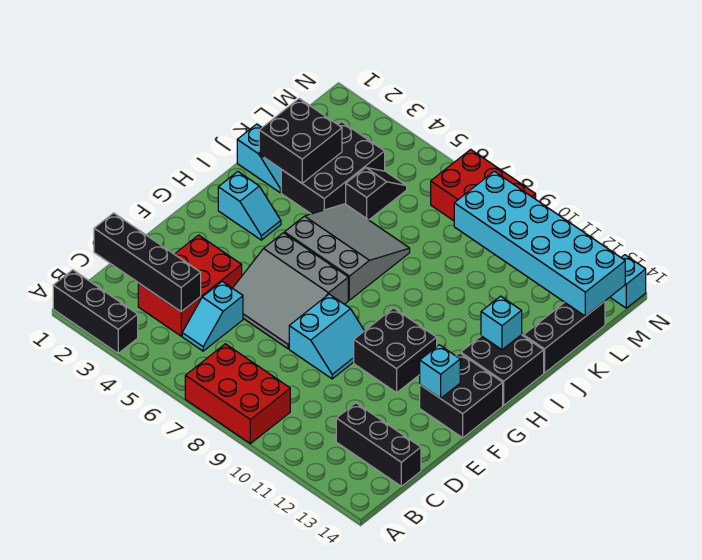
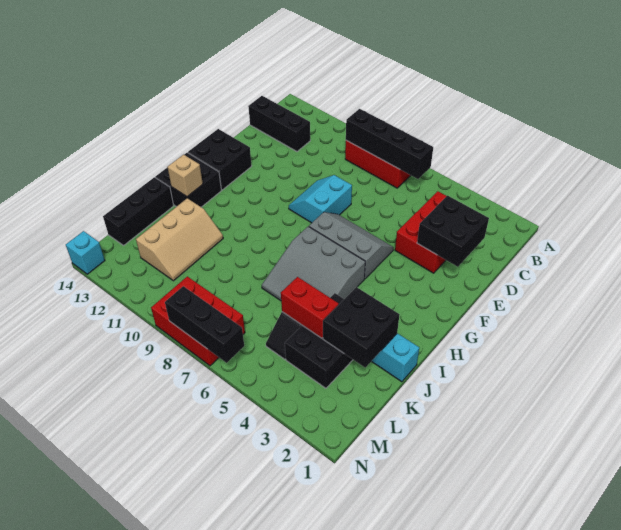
black brick A1:A3 level 1 -> black brick N6:N8 level 2
black brick C1:C4 level 2 -> black brick B6:B9 level 2
cyan slope C5:D5 level 1 top D -> none
grey slope E5:G7 level 1 top G -> grey slope F5:G7 level 1 top G
black brick F10:G11 level 1 -> black brick D2:E3 level 2
cyan brick F13 level 2 -> none
cyan slope H2:H3 level 1 top 2 -> none
cyan brick I13 level 2 -> tan brick I13 level 2
none -> tan slope J11:L12 level 1 top 12
none -> red brick K4:K5 level 2
cyan brick L9:M14 level 2 -> none

